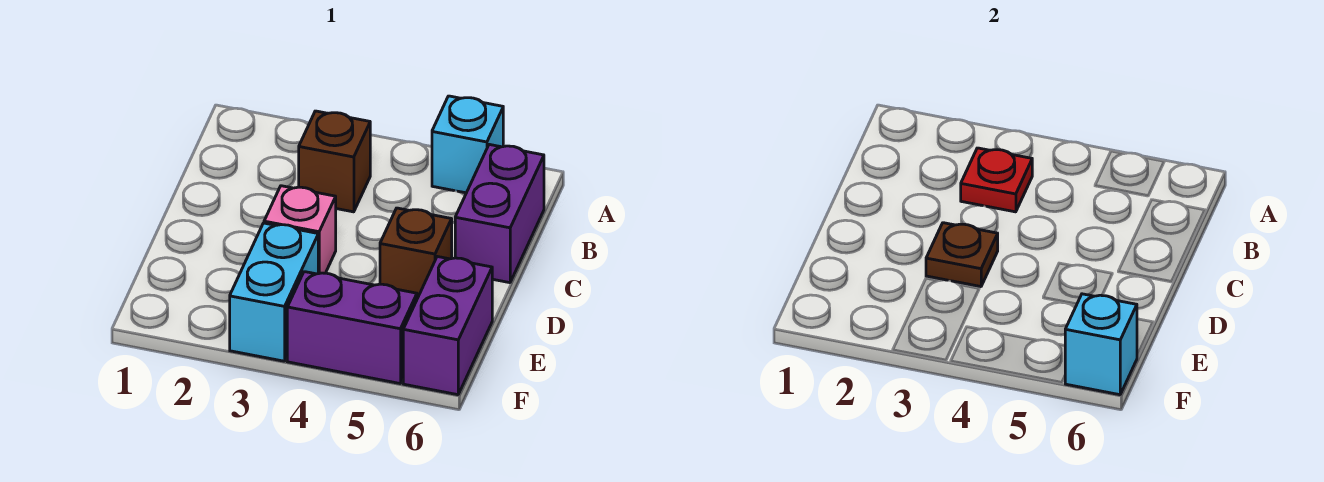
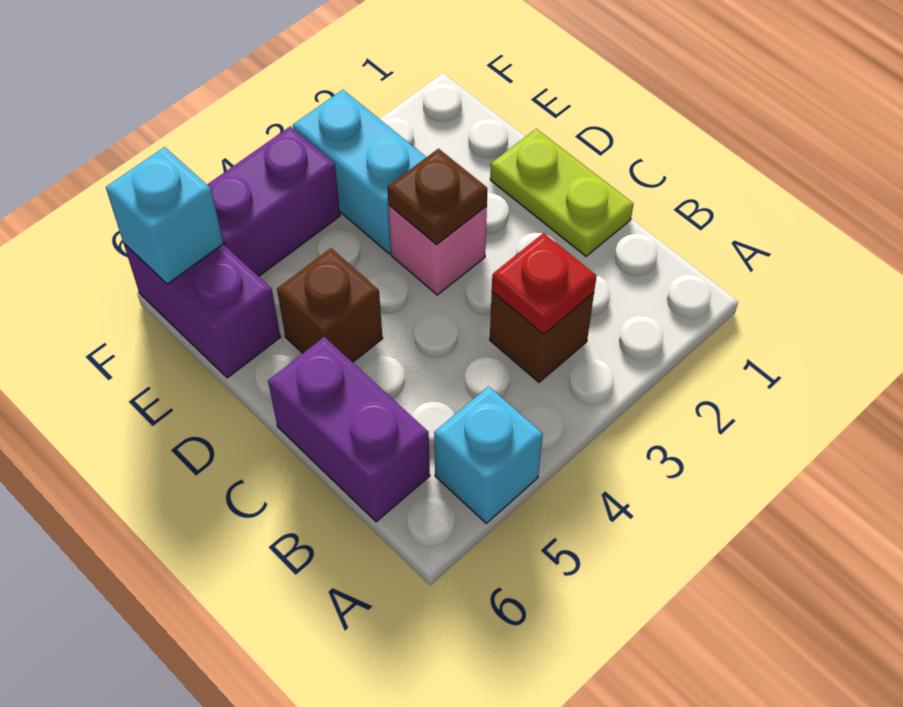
none -> lime plate C1:D1 level 1

